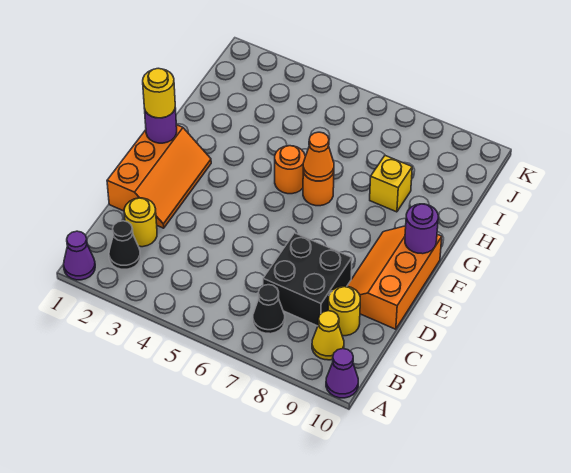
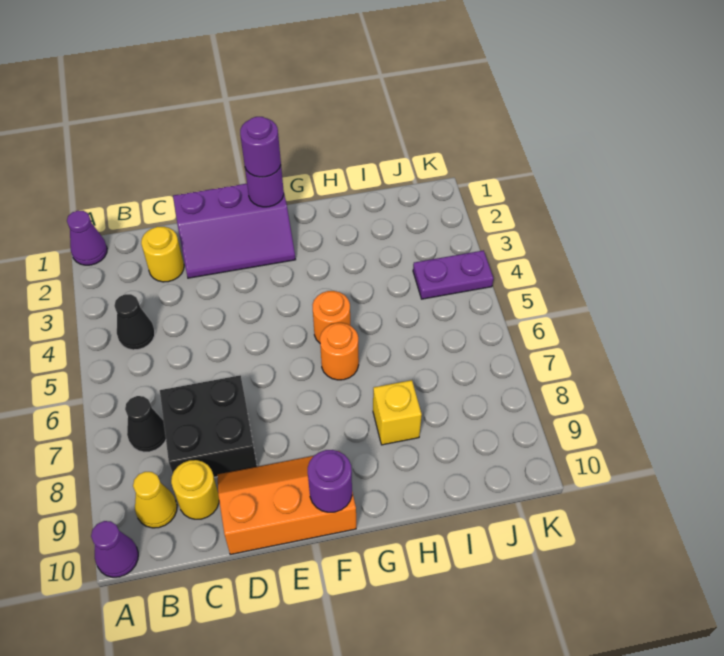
black cone B2 level 1 -> black cone B4 level 1
orange slope D1:F2 level 1 top 1 -> purple slope D1:F2 level 1 top 1
yellow round brick F1 level 3 -> purple round brick F1 level 3
orange cone G6 level 2 -> none
none -> purple plate J4:K4 level 1

